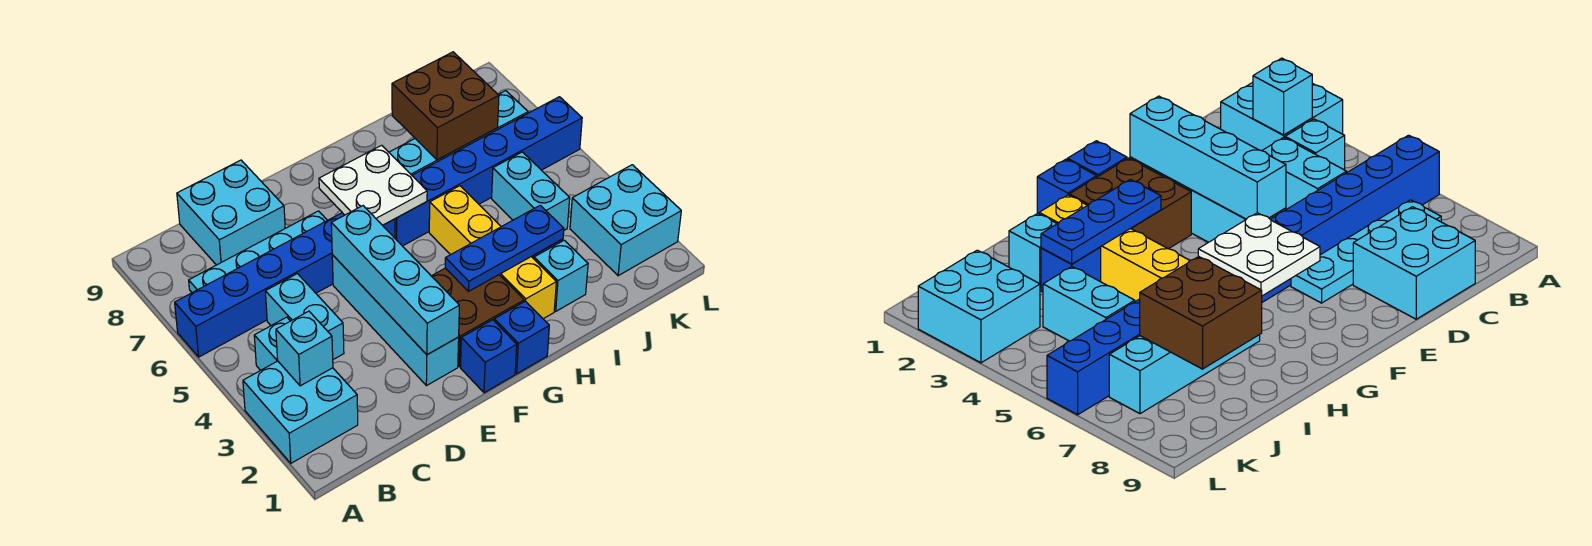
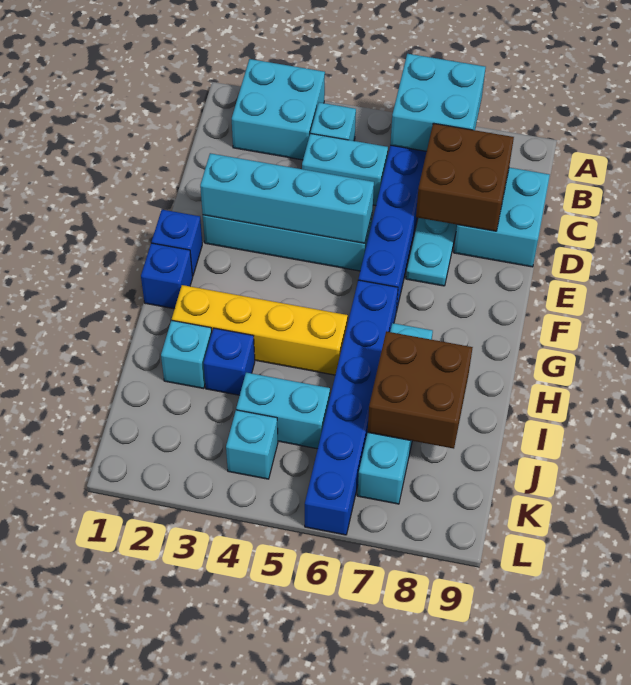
cyan brick B3 level 2 -> cyan brick K4 level 1
brown brick F2:G3 level 1 -> brown brick C7:D8 level 2
white plate F6:G7 level 2 -> none
blue plate G3:I3 level 2 -> none
cyan brick K2:L3 level 1 -> cyan brick A6:B7 level 2

